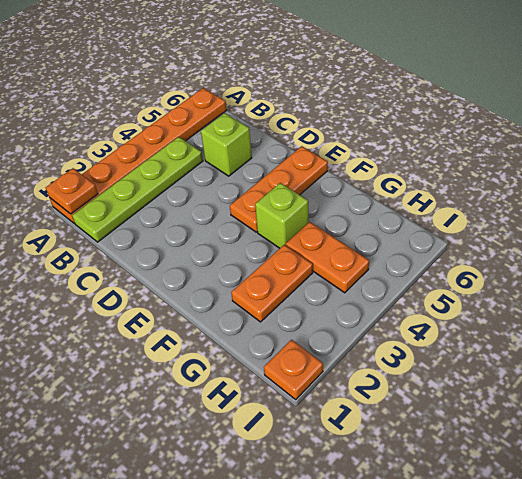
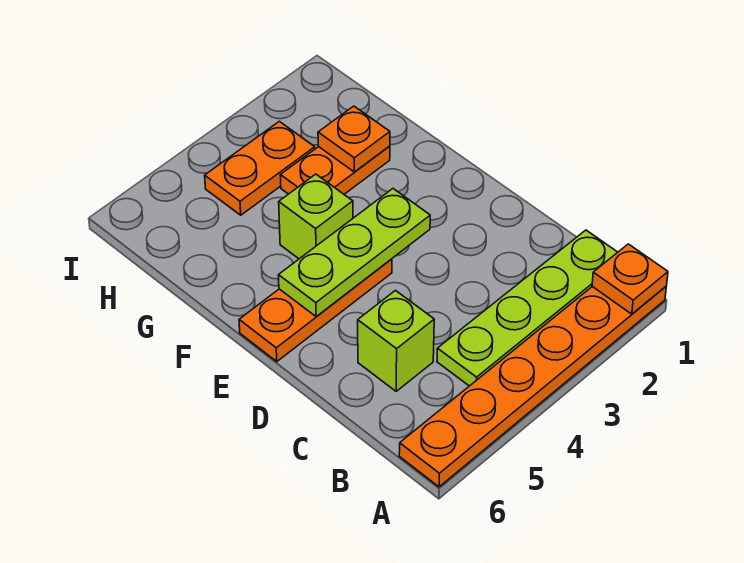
none -> lime plate E3:E5 level 2
orange plate G4:H4 level 1 -> orange plate H3:H4 level 1
orange plate I1 level 1 -> orange plate G2 level 2

